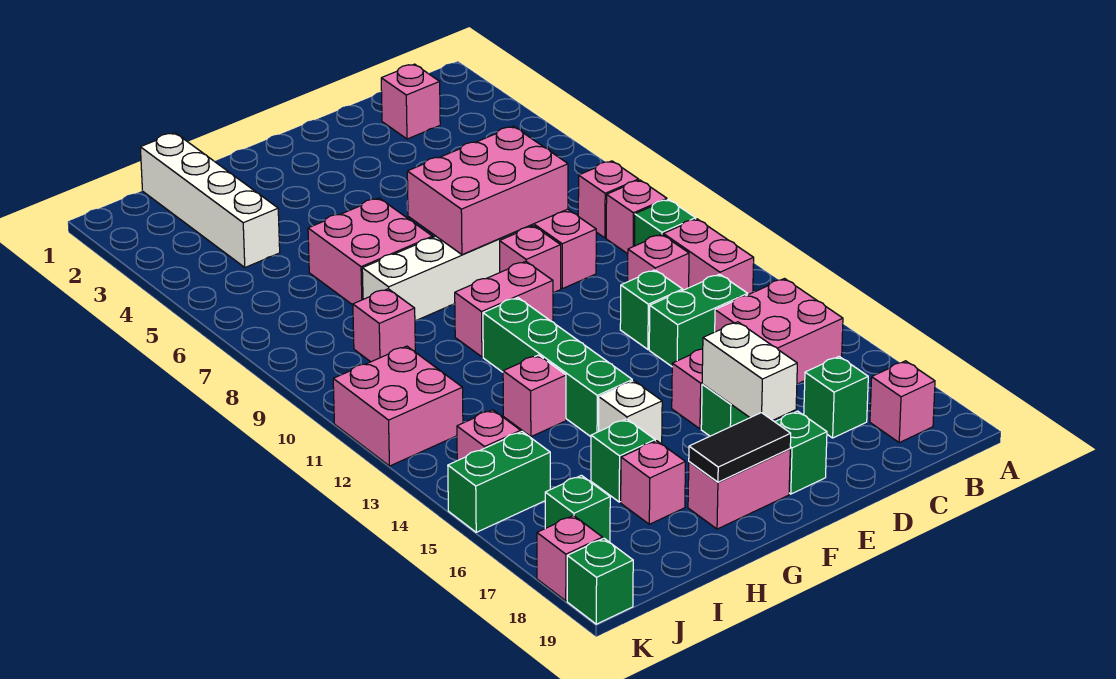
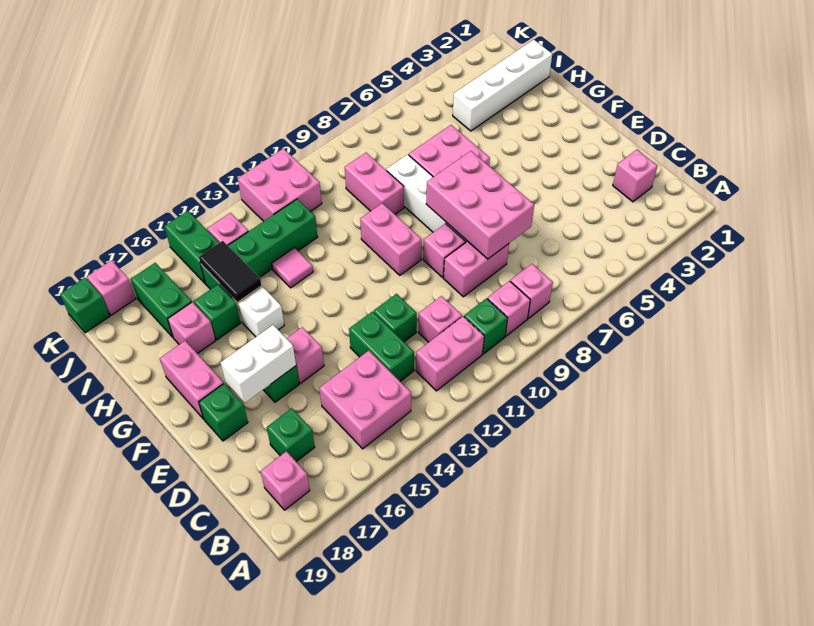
black tile F18:G18 level 2 -> black tile H15:I15 level 2
green brick G11:G14 level 1 -> green brick I12:I15 level 1
pink brick H13 level 1 -> pink tile H13 level 1
pink brick I9 level 1 -> pink brick H9:I9 level 1
green brick J17 level 1 -> green brick I17:J17 level 1

